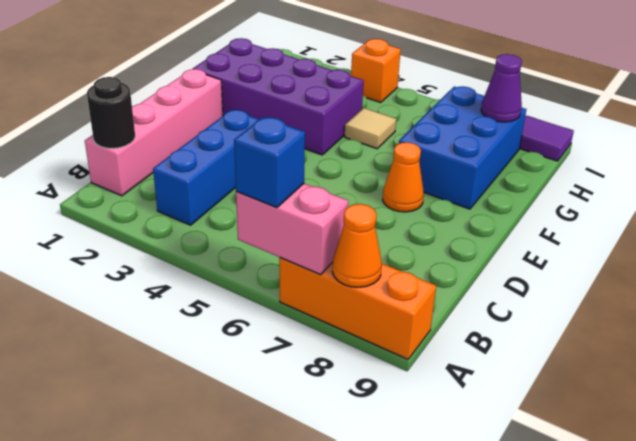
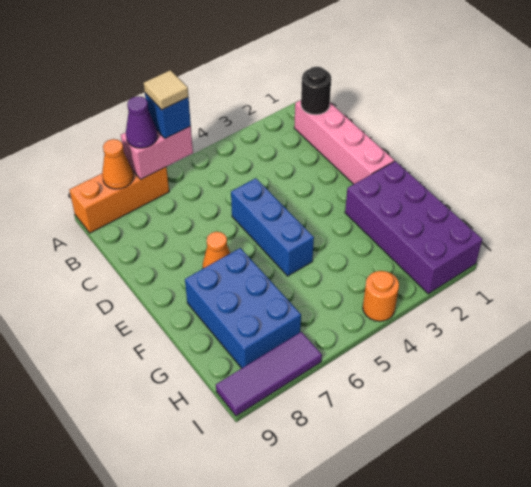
blue brick B3:D3 level 1 -> blue brick D5:F5 level 1
purple brick F1:G4 level 1 -> purple brick F1:I2 level 1
tan tile G5 level 1 -> tan tile A6 level 4
purple cone H8 level 2 -> purple cone A7 level 3
orange brick I4 level 1 -> orange round brick I4 level 1

